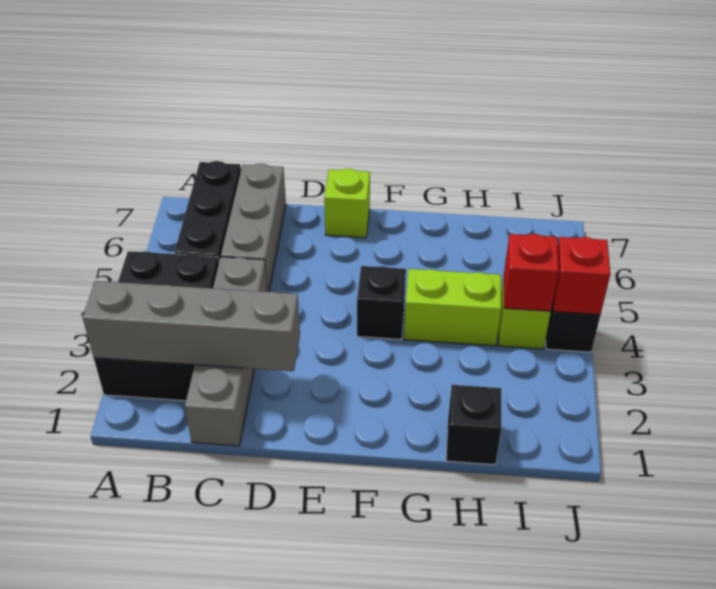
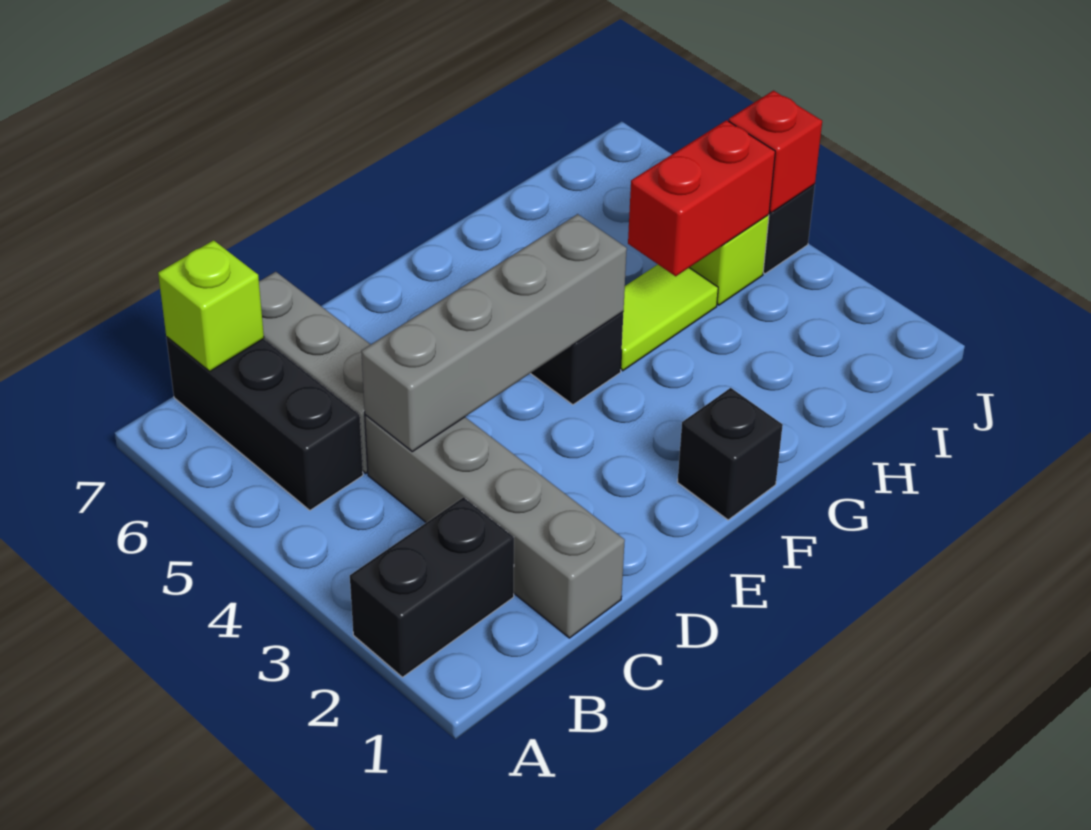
black brick A2:B4 level 1 -> black brick A2:B2 level 1
grey brick A2:D2 level 2 -> grey brick C4:F4 level 2
lime brick E7 level 1 -> lime brick B7 level 2
lime brick G4:H4 level 1 -> lime tile G4:H4 level 1
black brick H1 level 1 -> black brick F1 level 1
red brick I4 level 2 -> red brick H4:I4 level 2

